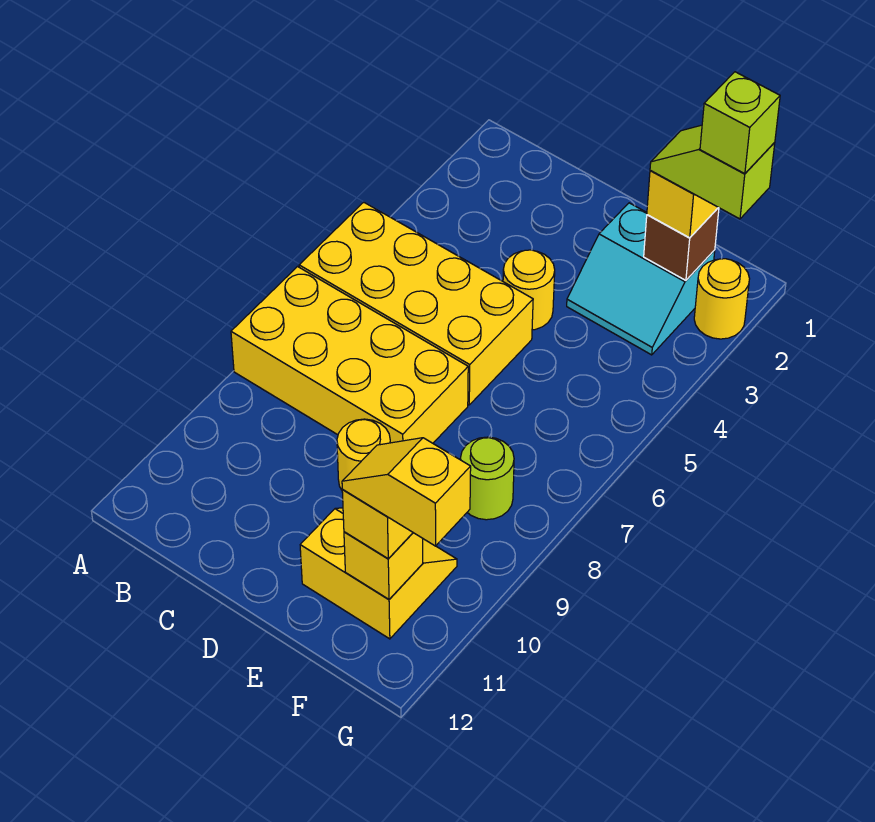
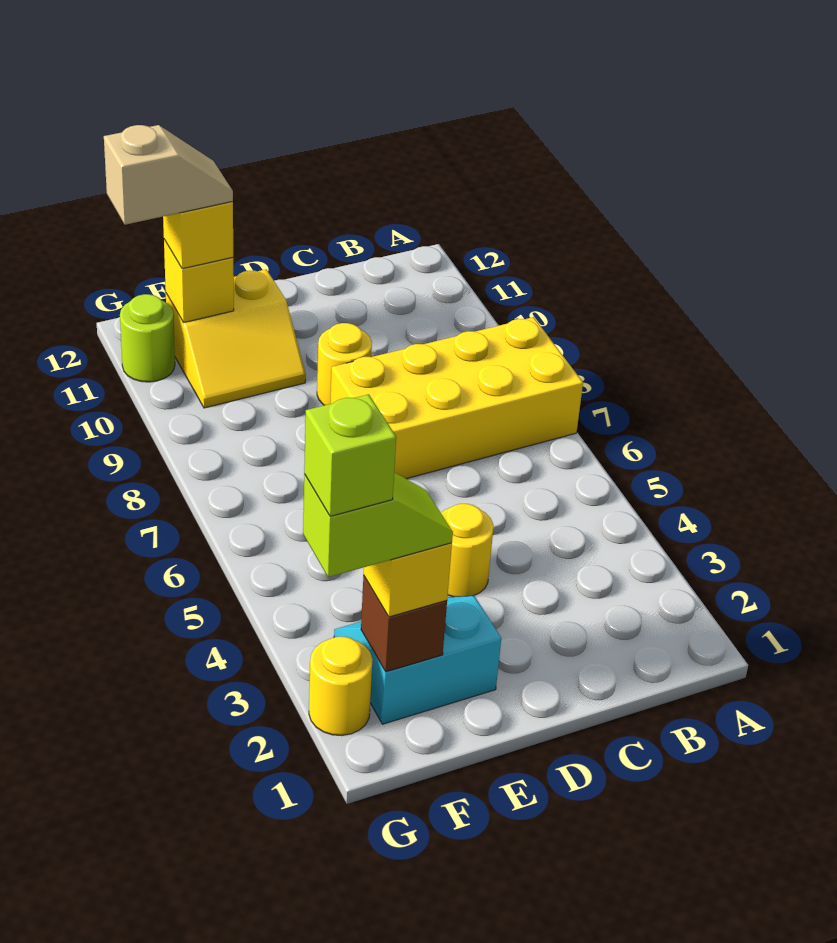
yellow brick A5:D6 level 1 -> none
lime round brick F8 level 1 -> lime round brick G11 level 1
yellow slope F11:G11 level 4 top G -> tan slope F11:G11 level 4 top G

